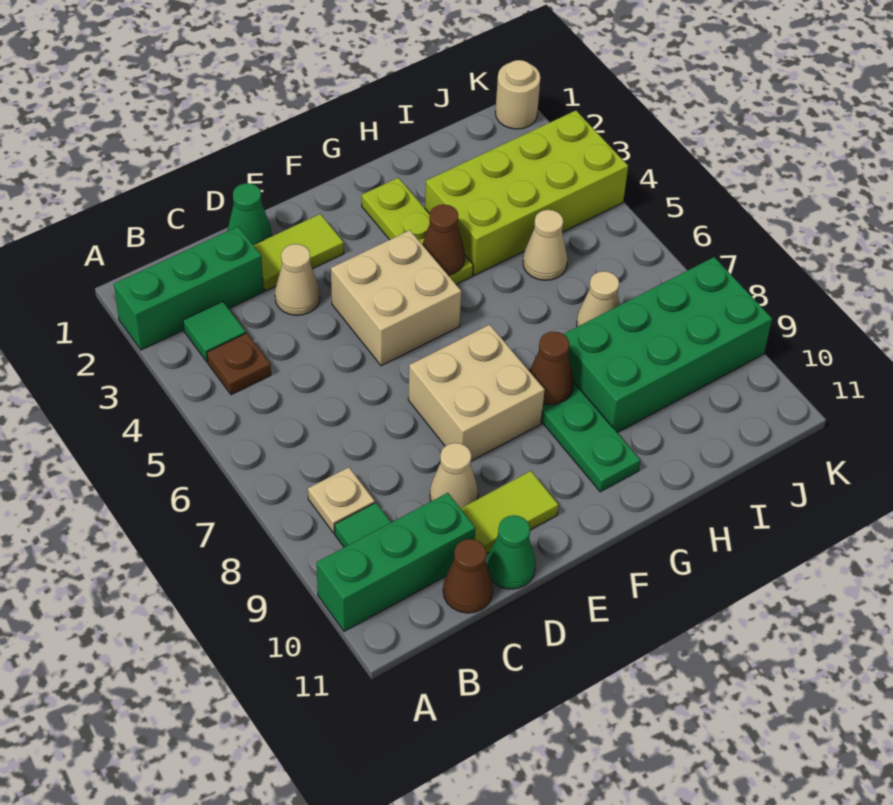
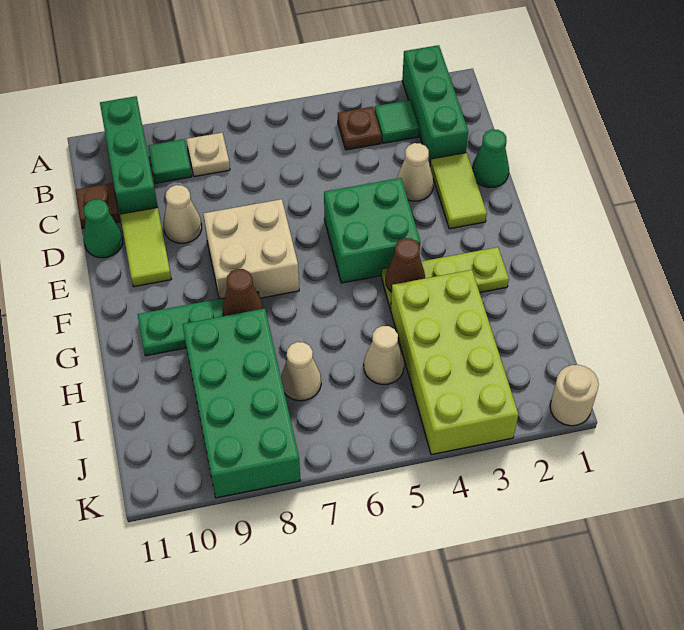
brown cone C11 level 1 -> brown plate C11 level 1
tan brick E4:F5 level 1 -> green brick E4:F5 level 1

